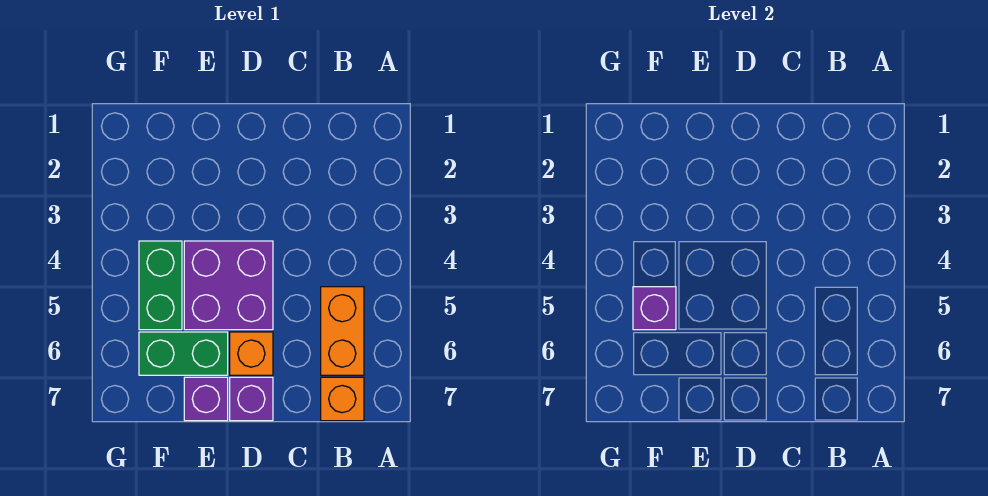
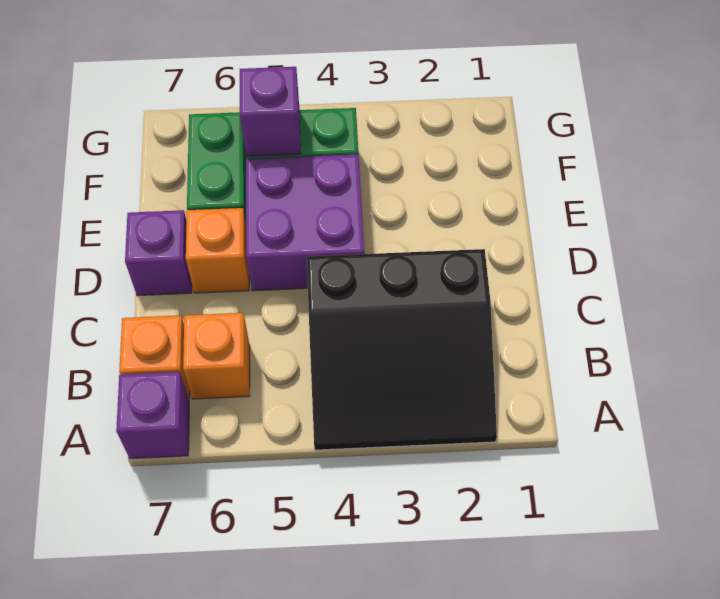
none -> black slope A2:C4 level 1 top C
orange brick B5:B6 level 1 -> orange brick B6 level 1
purple brick E7 level 1 -> purple brick A7 level 1

